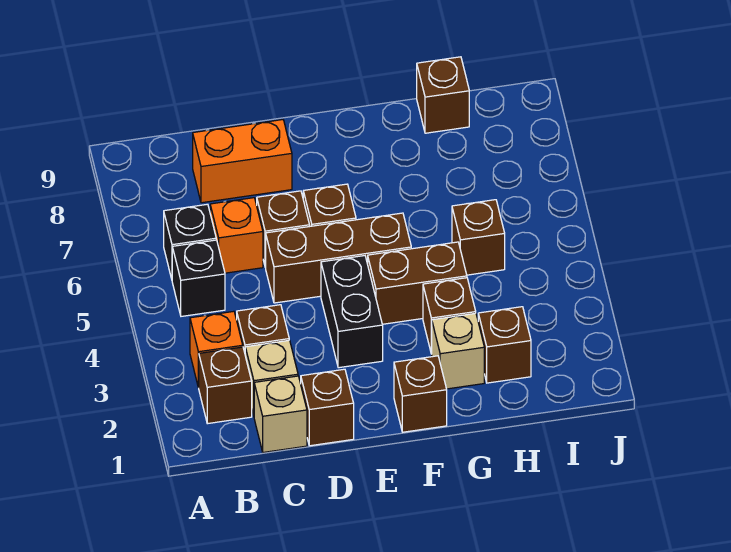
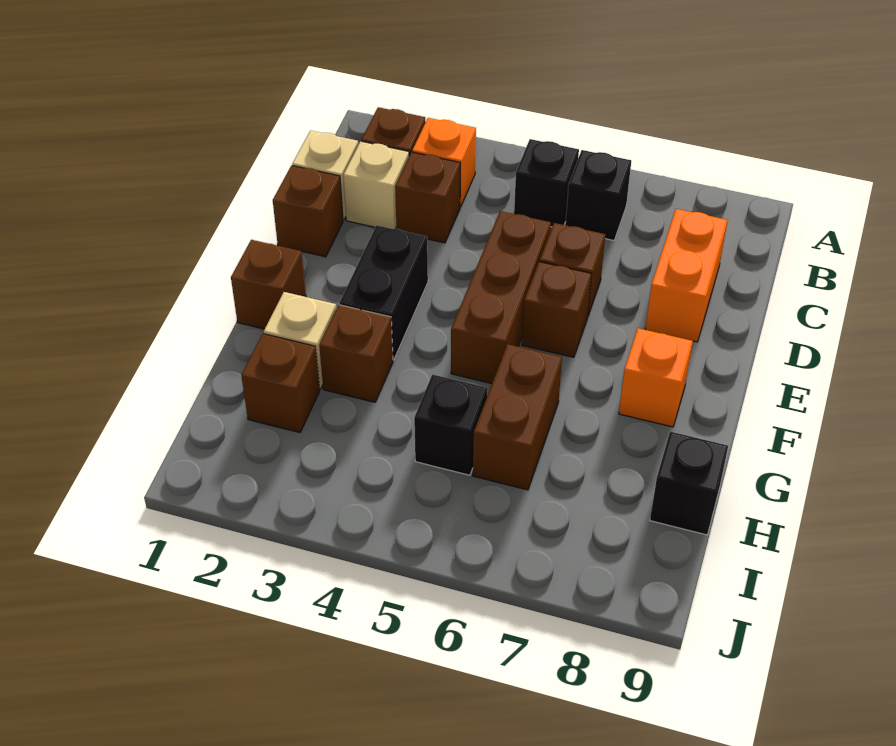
orange brick C6 level 1 -> orange brick F8 level 1
black brick E3:E4 level 1 -> black brick E3:F3 level 1
brown brick F4:G4 level 1 -> brown brick G6:H6 level 1
brown brick H5 level 1 -> black brick H5 level 1
brown brick H9 level 1 -> black brick H9 level 1

